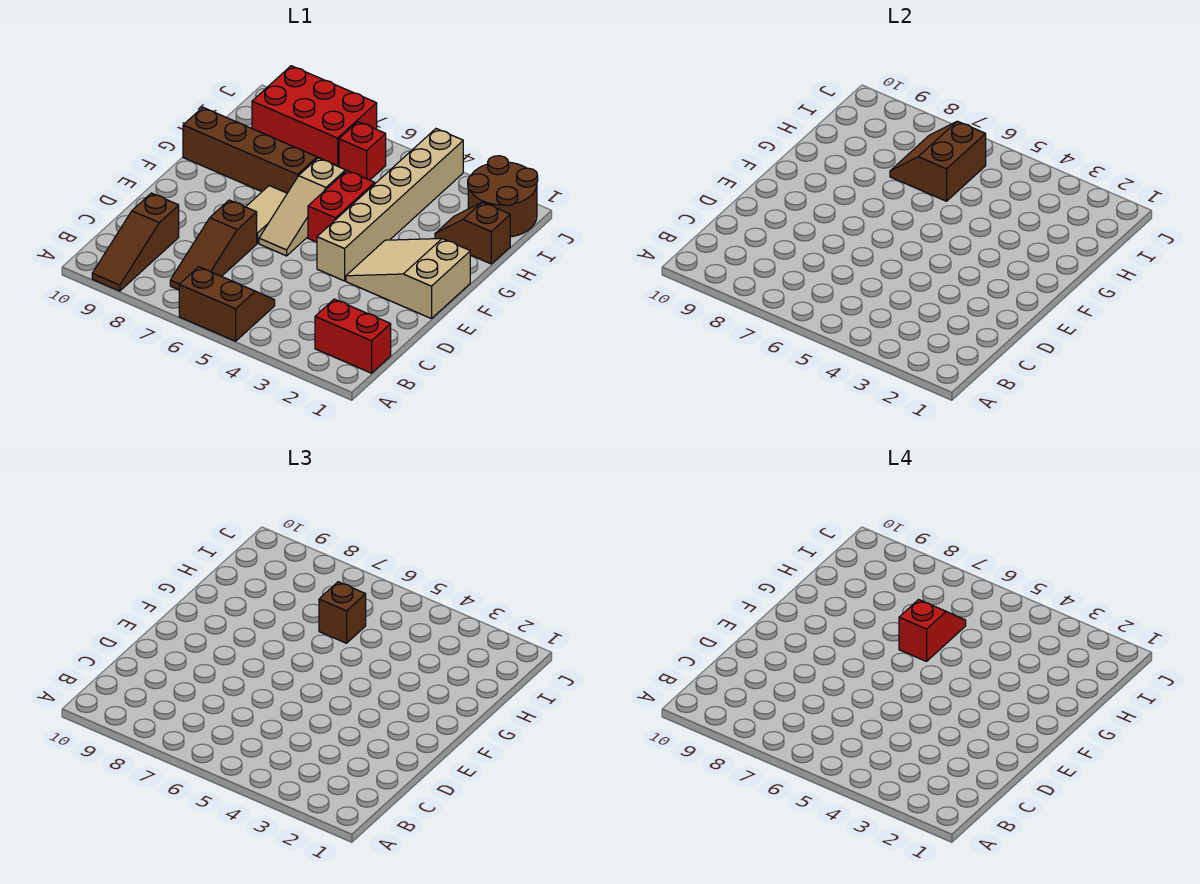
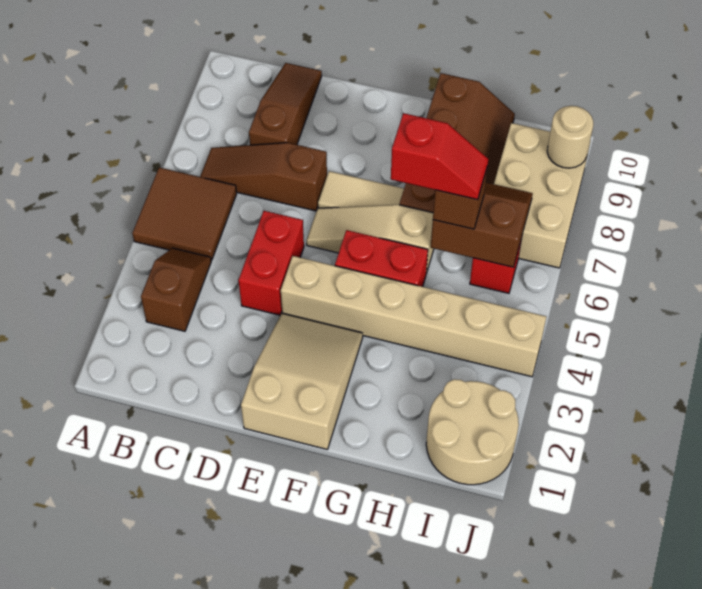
brown slope A5:B6 level 1 top A -> brown tile A5:B6 level 1
brown slope A9:C9 level 1 top C -> brown slope C8:C10 level 1 top 8
red brick B1:B2 level 1 -> red brick D4:D5 level 1
brown slope H1:H2 level 1 top 1 -> brown slope B3:B4 level 1 top 3
brown round brick I1:J2 level 1 -> tan round brick I1:J2 level 1
red brick I7:J9 level 1 -> tan brick I7:J9 level 1
none -> tan round brick J9 level 2

